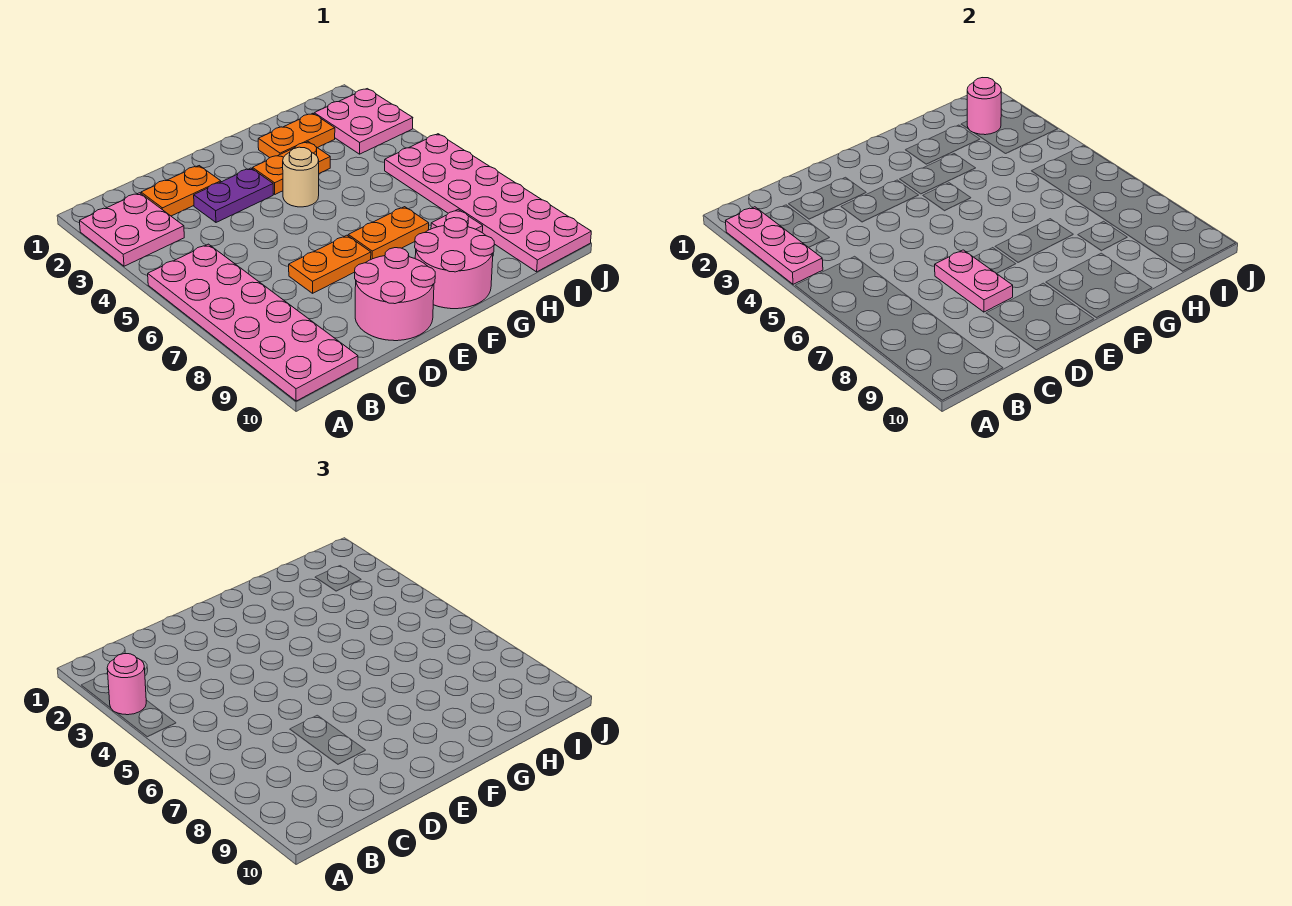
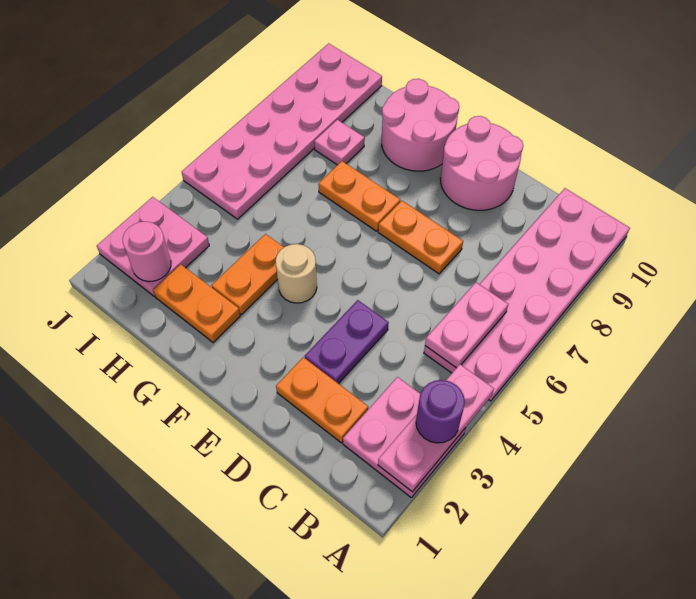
pink round brick A3 level 3 -> purple round brick A3 level 3
purple plate D3:E3 level 1 -> purple plate D3:D4 level 1
pink plate D7:D8 level 2 -> pink plate B5:B6 level 2
orange plate F3:G3 level 1 -> orange plate G3:G4 level 1

